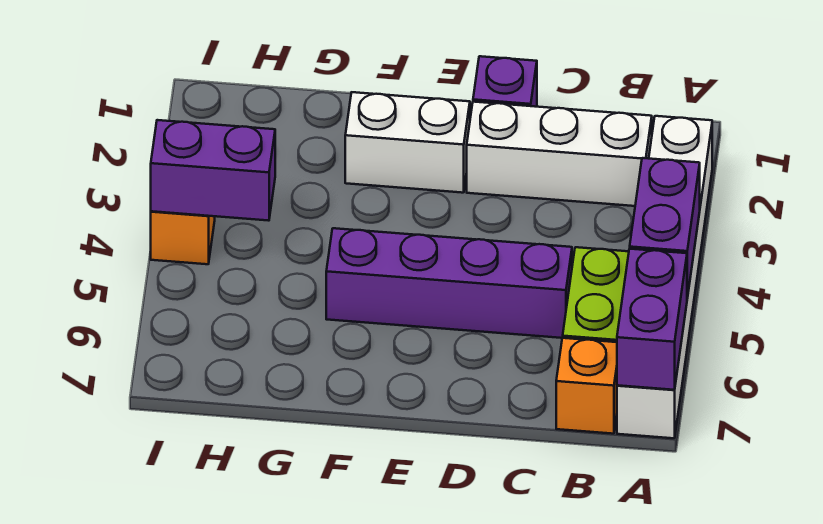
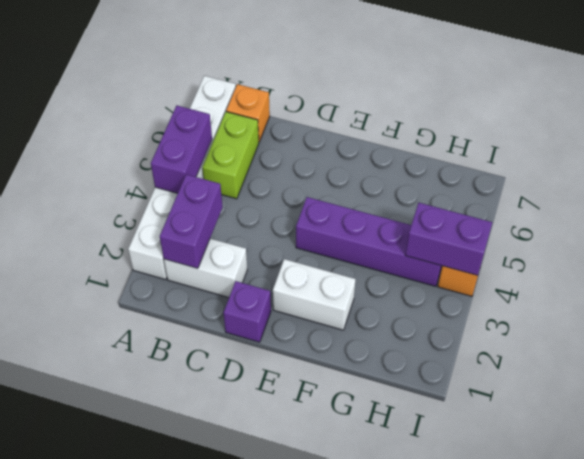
purple brick A6:A7 level 2 -> purple brick B2:B3 level 2
white brick B2:D2 level 1 -> white brick B2:C2 level 1
purple brick C5:F5 level 1 -> purple brick E4:H4 level 1

